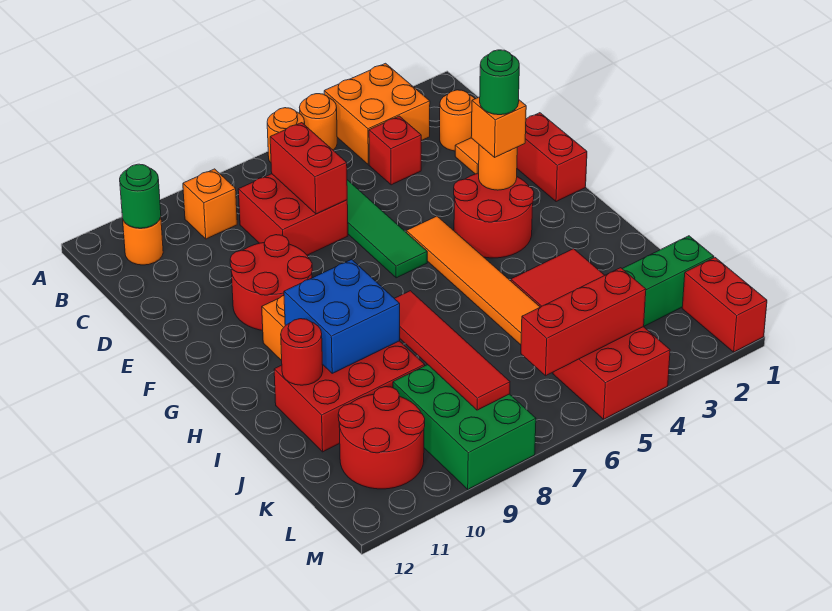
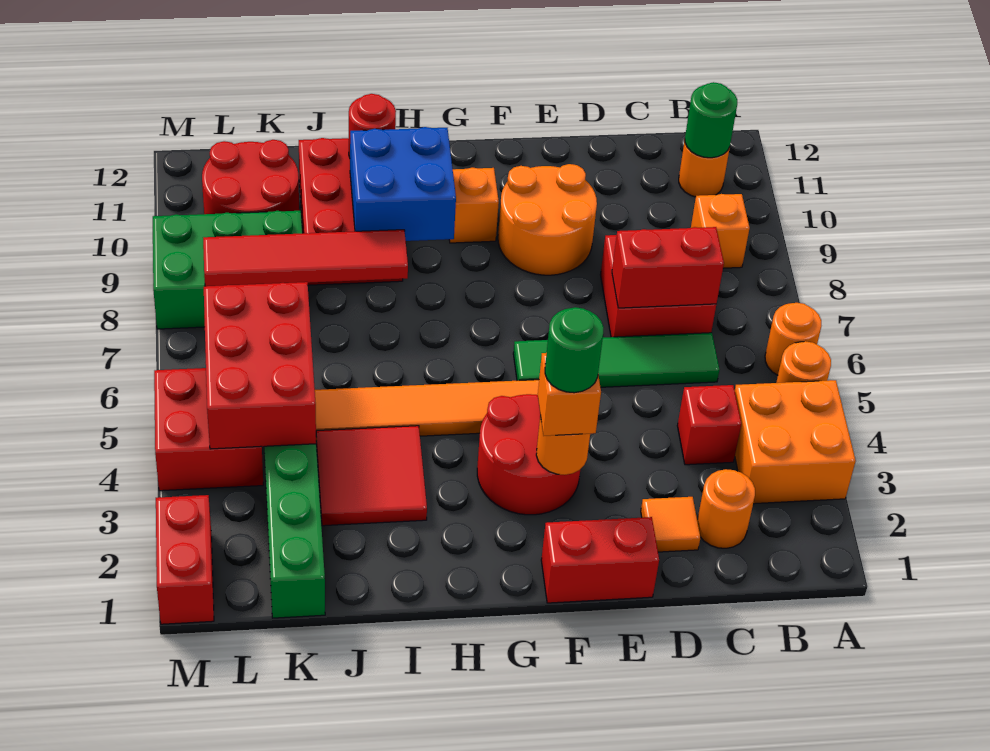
red round brick E9:F10 level 1 -> orange round brick E9:F10 level 1
red brick L1:M1 level 1 -> red brick M1:M2 level 1
red brick L4:L6 level 2 -> red brick K4:L6 level 2

